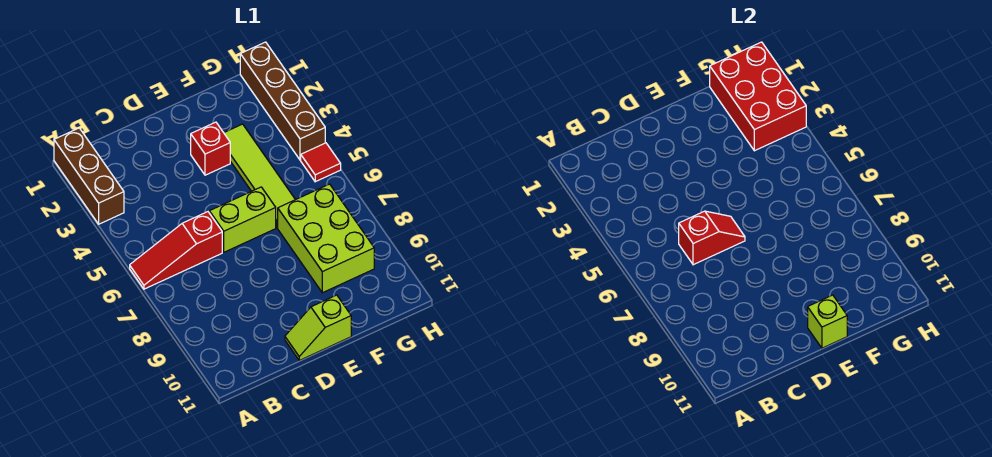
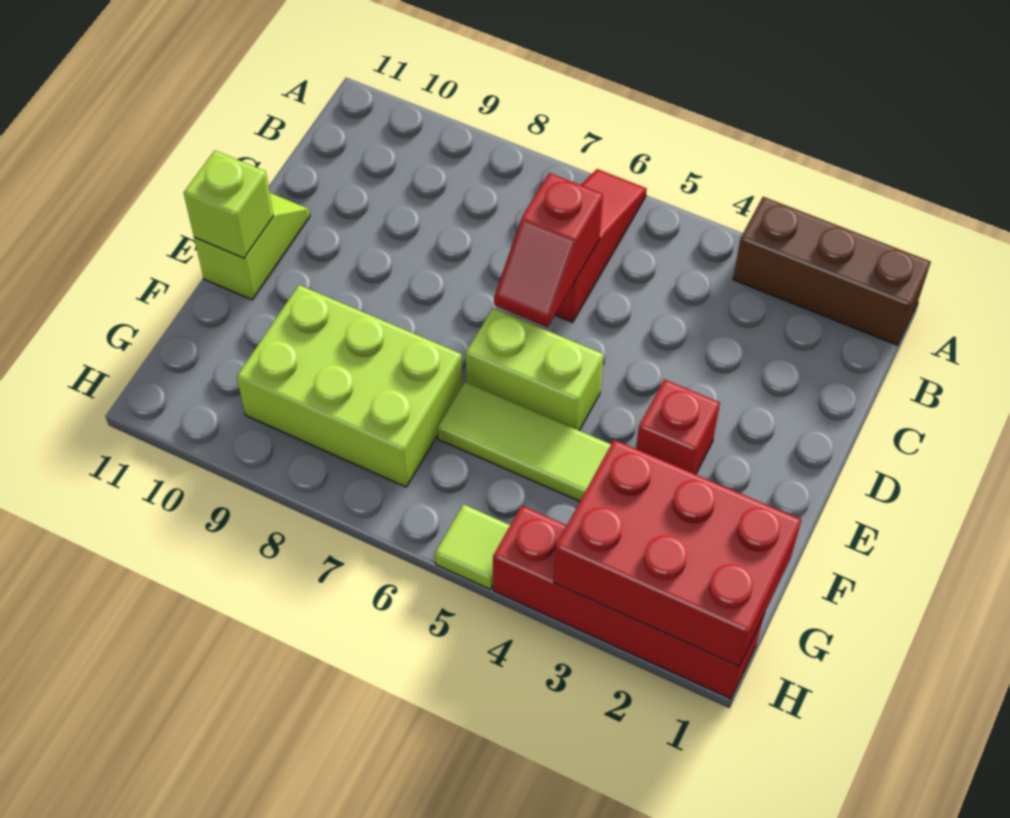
lime brick D6:E6 level 1 -> lime brick E5:E6 level 1
brown brick H1:H4 level 1 -> red brick H1:H4 level 1
red tile H5 level 1 -> lime tile H5 level 1

